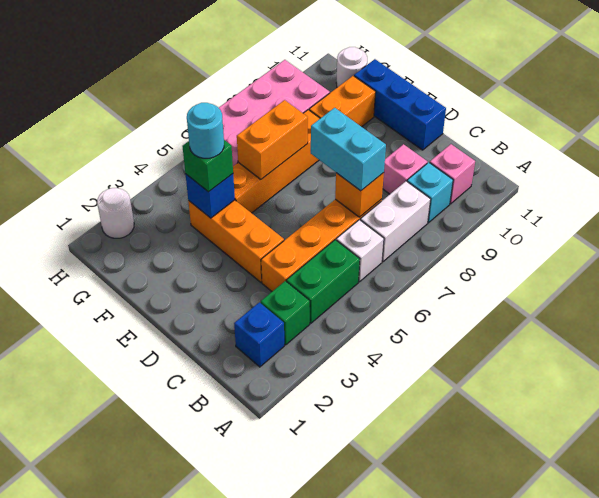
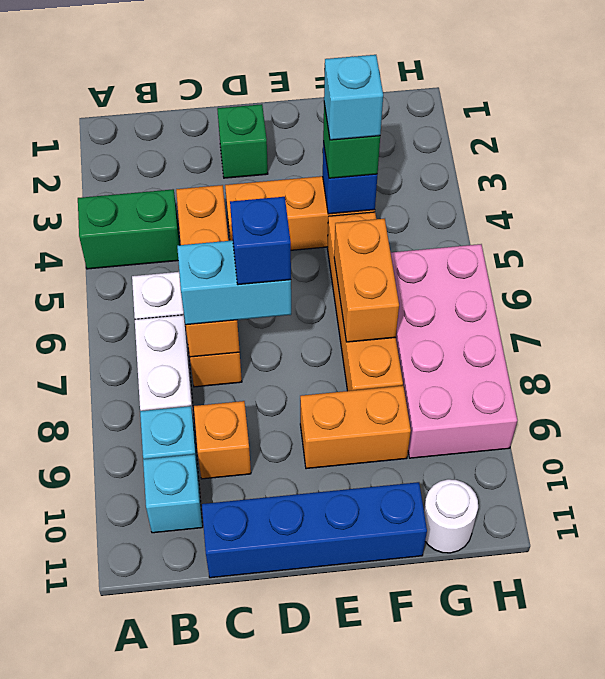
blue brick B2 level 1 -> blue brick D7 level 4
green brick B3 level 1 -> green brick D2 level 1
green brick B4:B5 level 1 -> green brick A4:B4 level 1
pink brick B10 level 1 -> cyan brick B10 level 1
pink brick C9 level 1 -> orange brick C9 level 1
blue brick D11:F11 level 1 -> blue brick C11:F11 level 1
cyan round brick F4 level 4 -> cyan brick F4 level 4
orange brick F9:F10 level 1 -> orange brick E9:F9 level 1
white round brick H2 level 1 -> none

